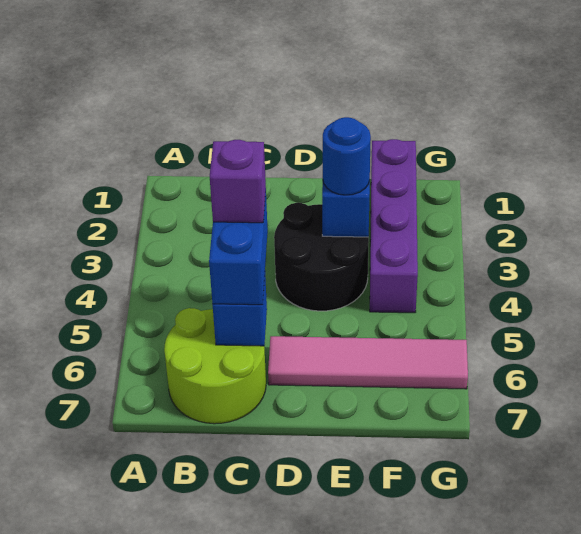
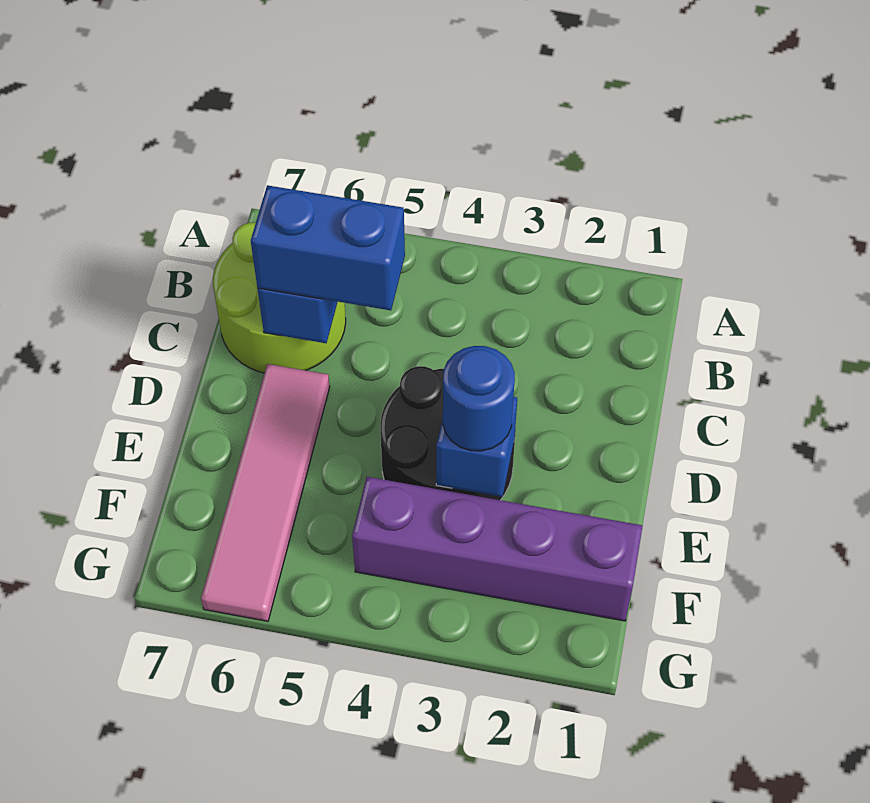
purple brick C5 level 4 -> none

